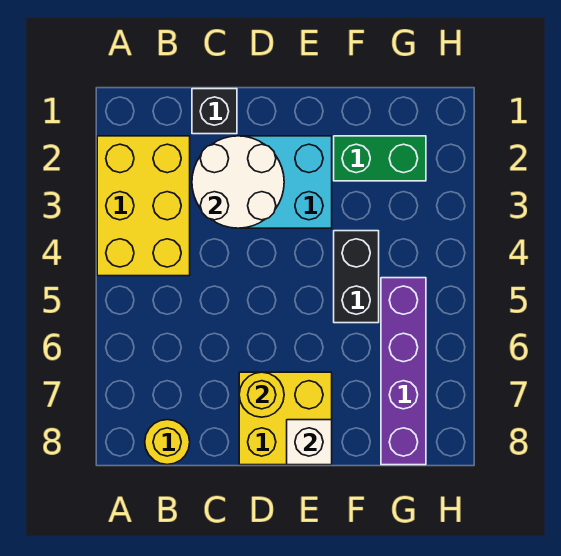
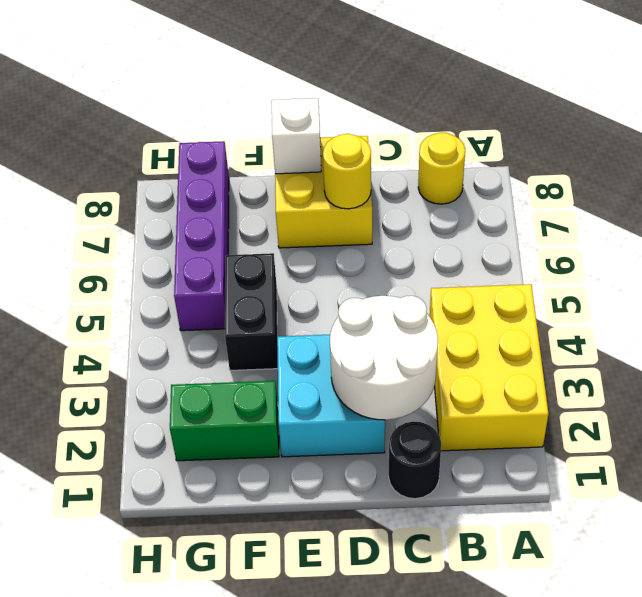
black brick C1 level 1 -> black round brick C1 level 1

